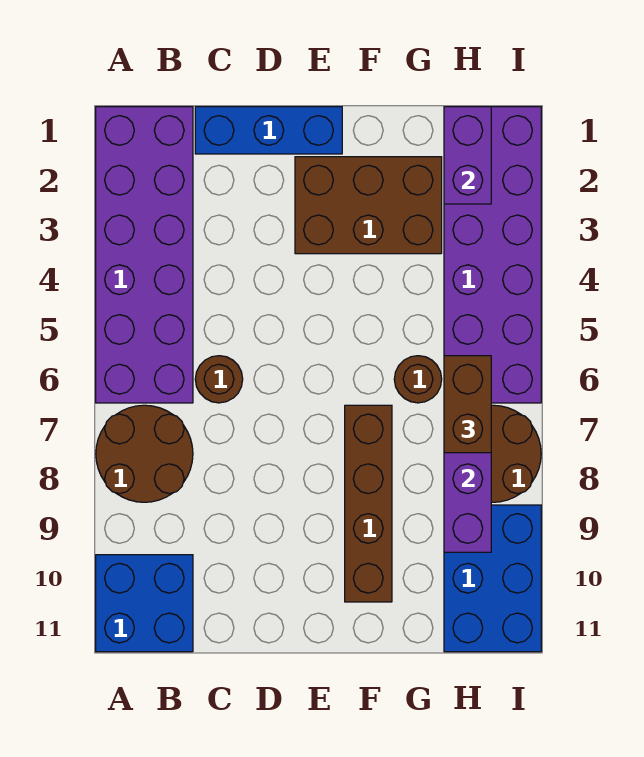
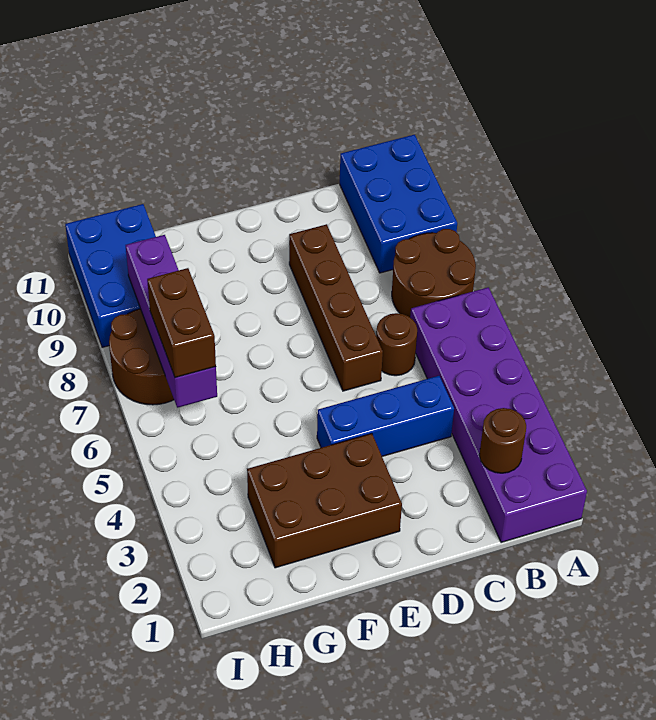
blue brick A10:B11 level 1 -> blue brick A9:B11 level 1
blue brick C1:E1 level 1 -> blue brick C4:E4 level 1
brown brick F7:F10 level 1 -> brown brick D6:D9 level 1
brown round brick G6 level 1 -> brown round brick B2 level 2
purple brick H1:I6 level 1 -> none
purple brick H1:H2 level 2 -> none

